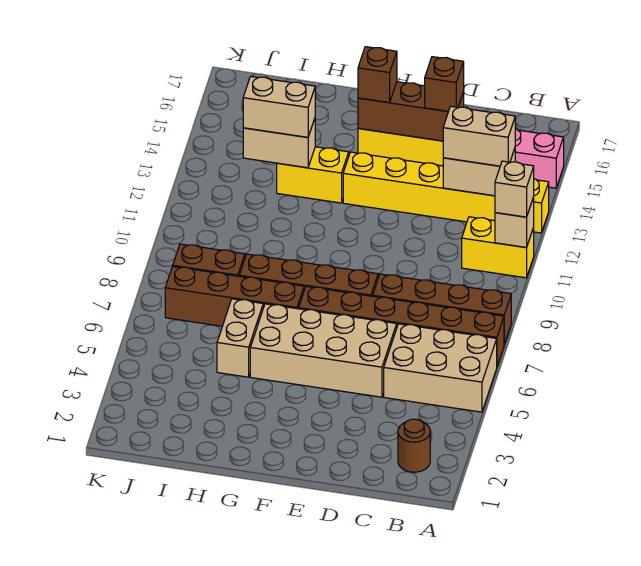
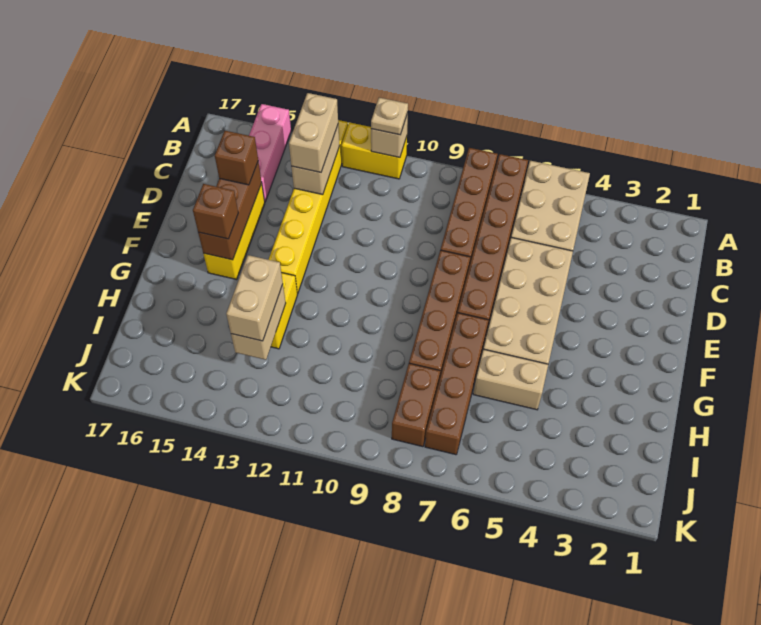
yellow brick A11:B11 level 1 -> yellow brick A11:A12 level 1
tan brick A11 level 3 -> tan plate A11 level 3
brown round brick B2 level 1 -> none

